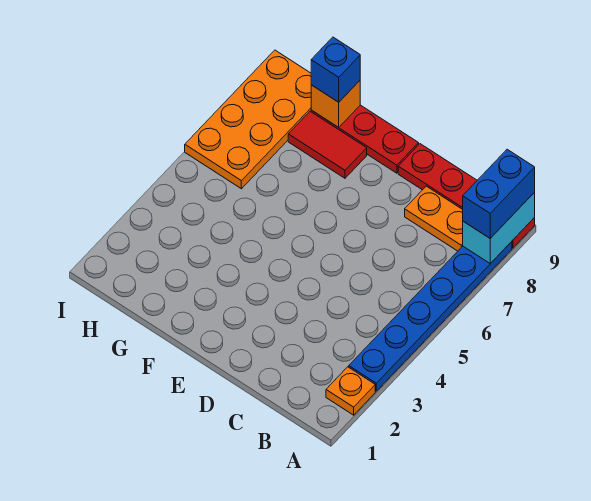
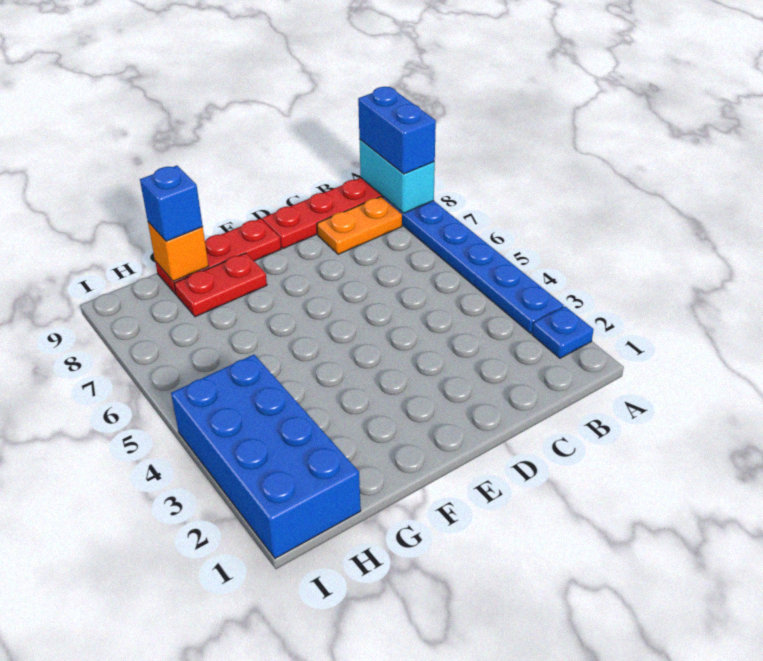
orange plate A2 level 1 -> blue plate A2 level 1
red tile F8:G8 level 1 -> red plate F8:G8 level 1
none -> blue brick H1:I4 level 1
orange plate H6:I9 level 1 -> none

